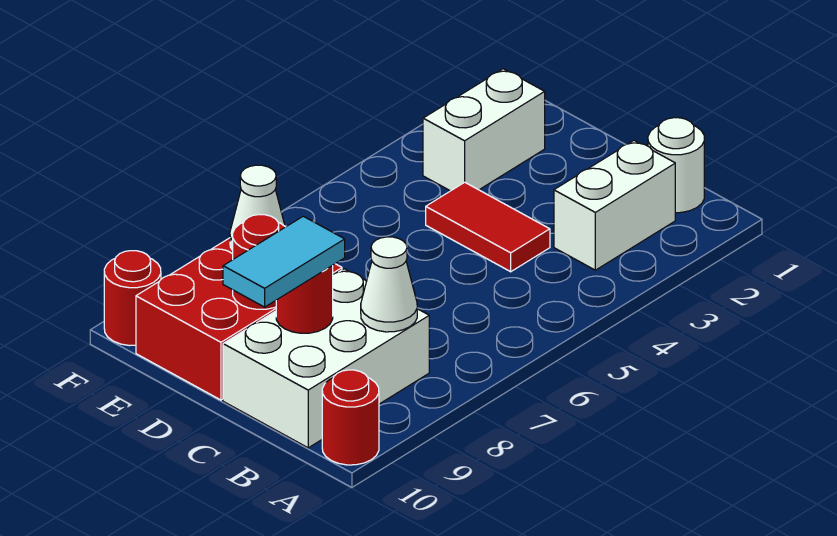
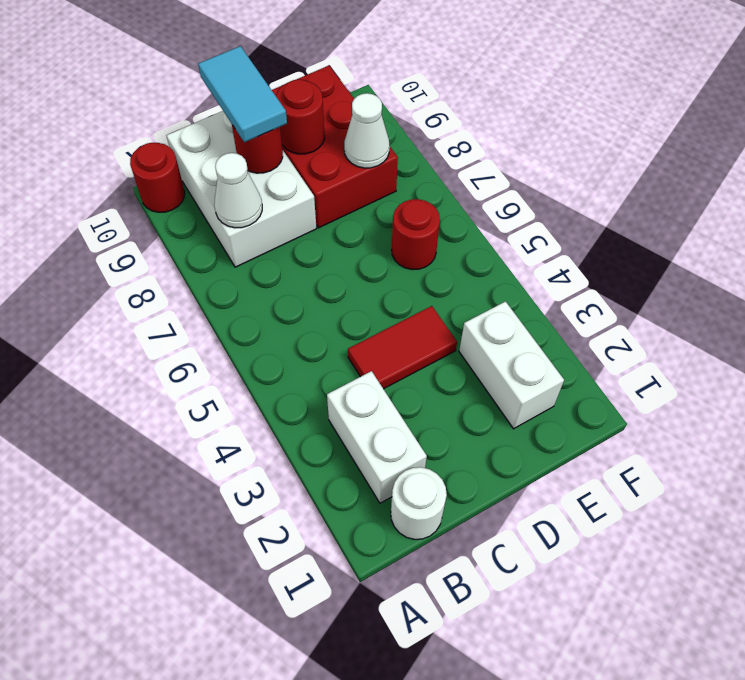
red round brick F10 level 1 -> red round brick E6 level 1

